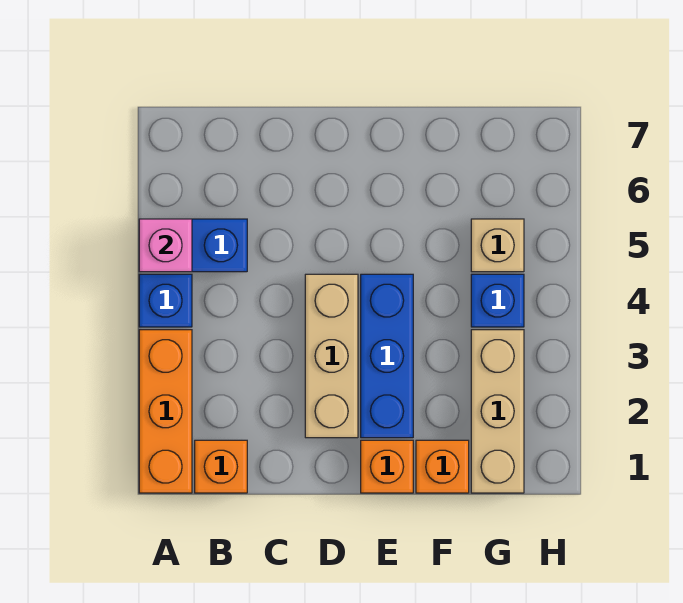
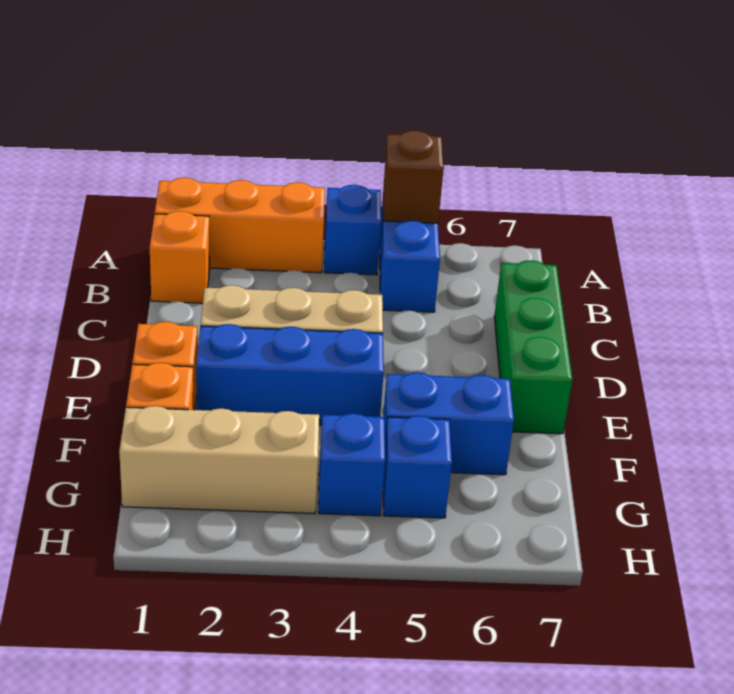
pink brick A5 level 2 -> brown brick A5 level 2
none -> green brick C7:E7 level 1
none -> blue brick F5:F6 level 1
tan brick G5 level 1 -> blue brick G5 level 1

